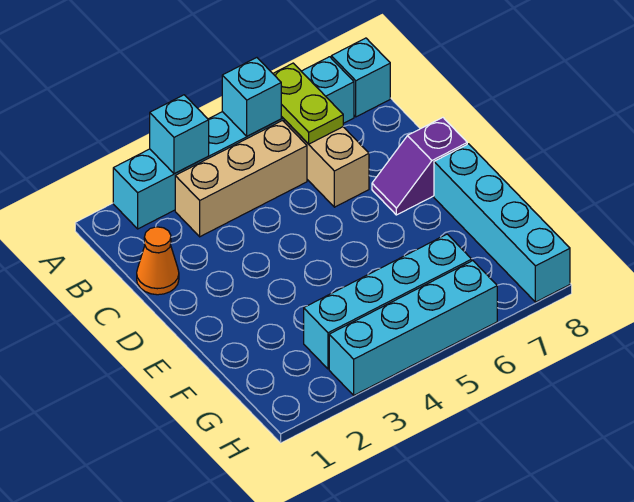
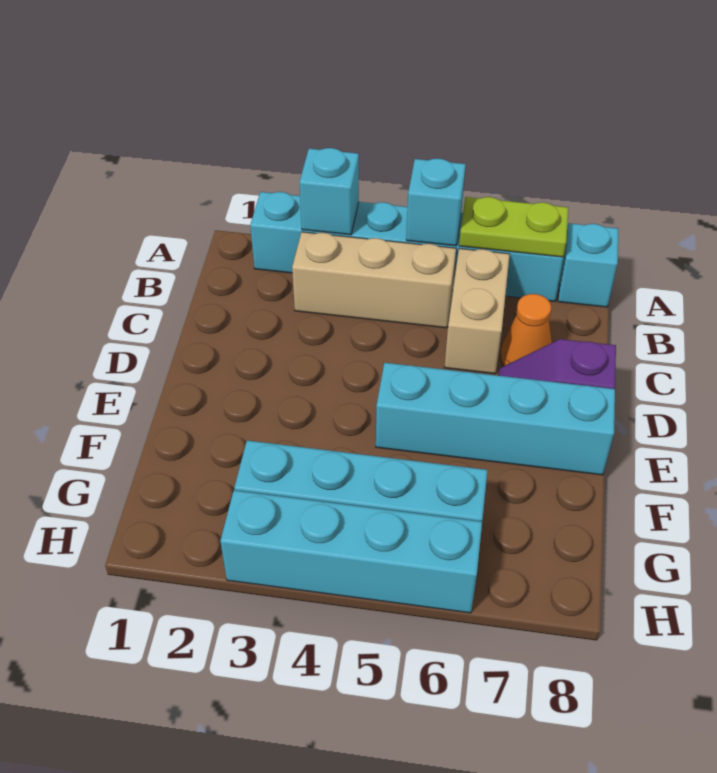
lime plate A6:B6 level 2 -> lime plate A6:A7 level 2
orange cone C1 level 1 -> orange cone C7 level 1
cyan brick E8:H8 level 1 -> cyan brick E5:E8 level 1

